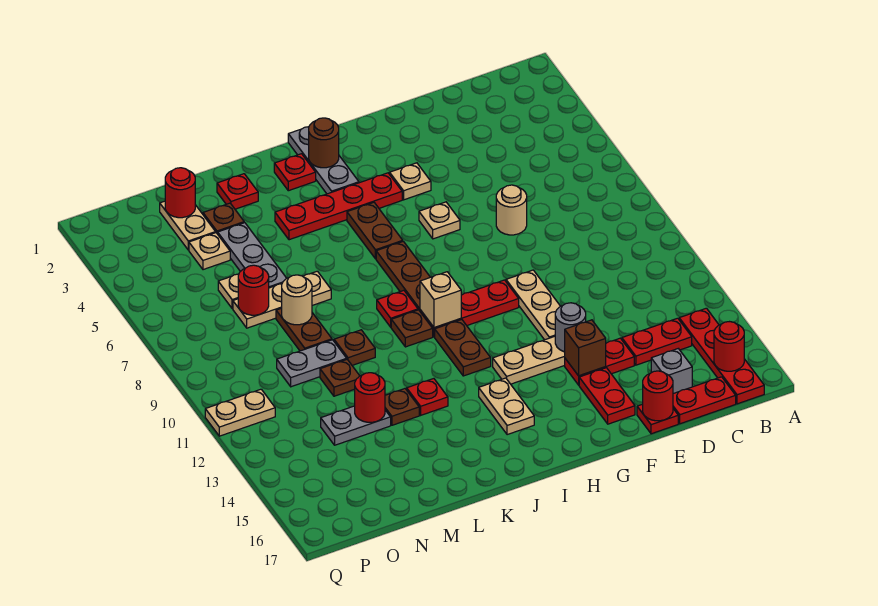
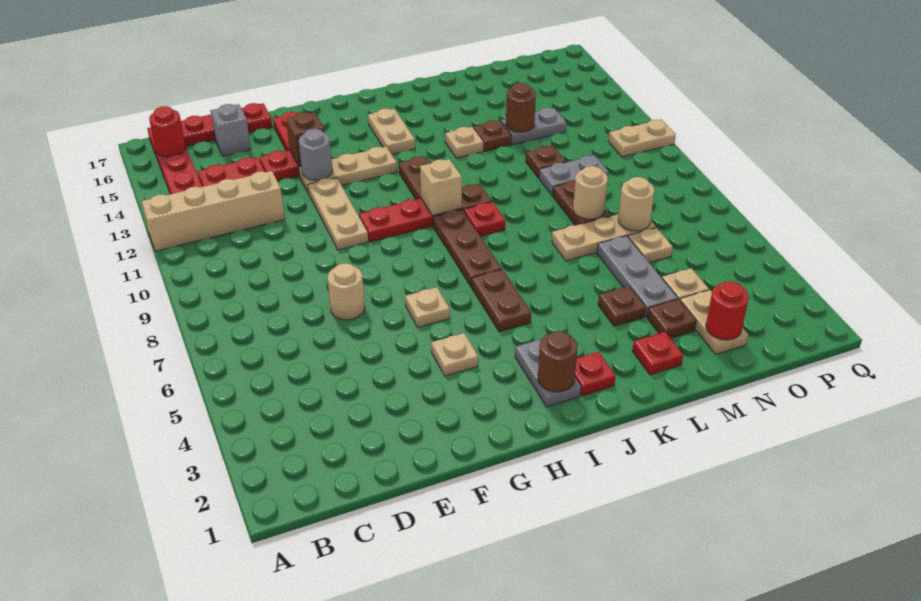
none -> tan brick A12:D12 level 1
red round brick E17 level 2 -> none
red plate H4:K4 level 1 -> none
grey plate I1:I3 level 1 -> grey plate I2:I3 level 1
red plate K13 level 1 -> tan plate K13 level 1
brown plate L10 level 1 -> brown plate L4 level 1
red round brick M13 level 2 -> brown round brick M13 level 2
red round brick N7 level 2 -> tan round brick N7 level 2

